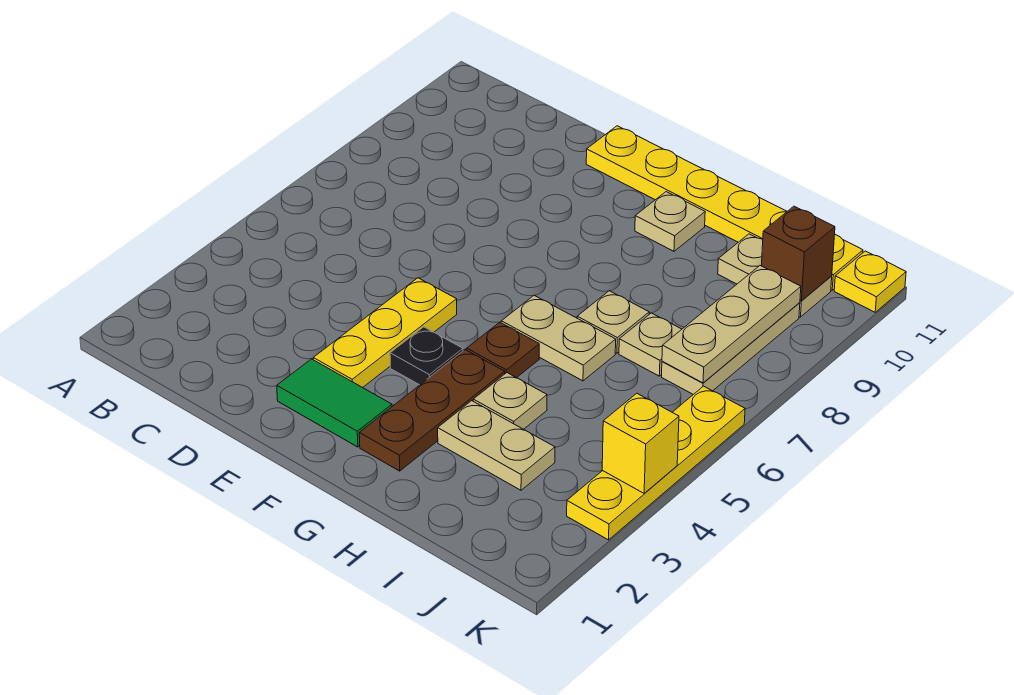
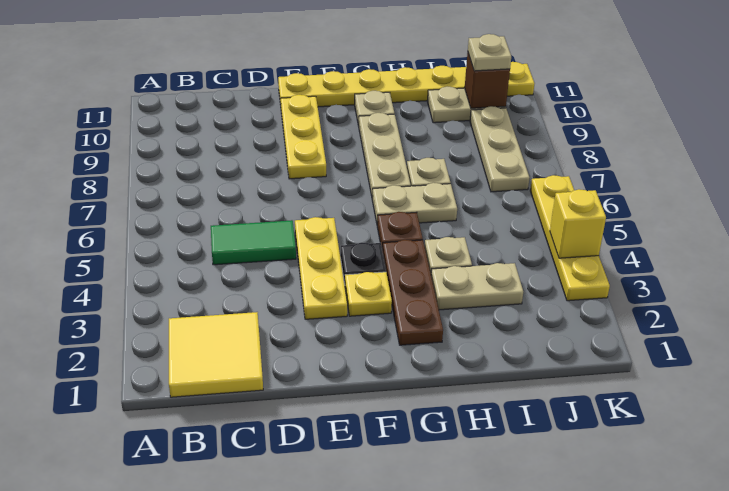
none -> yellow tile B1:C2 level 1
green tile E2:F2 level 1 -> green tile C5:D5 level 1
none -> yellow plate E8:E10 level 1
none -> yellow plate F3 level 1
tan plate I7 level 1 -> tan plate J10 level 3
tan plate J7:J9 level 2 -> tan plate G7:G9 level 1

